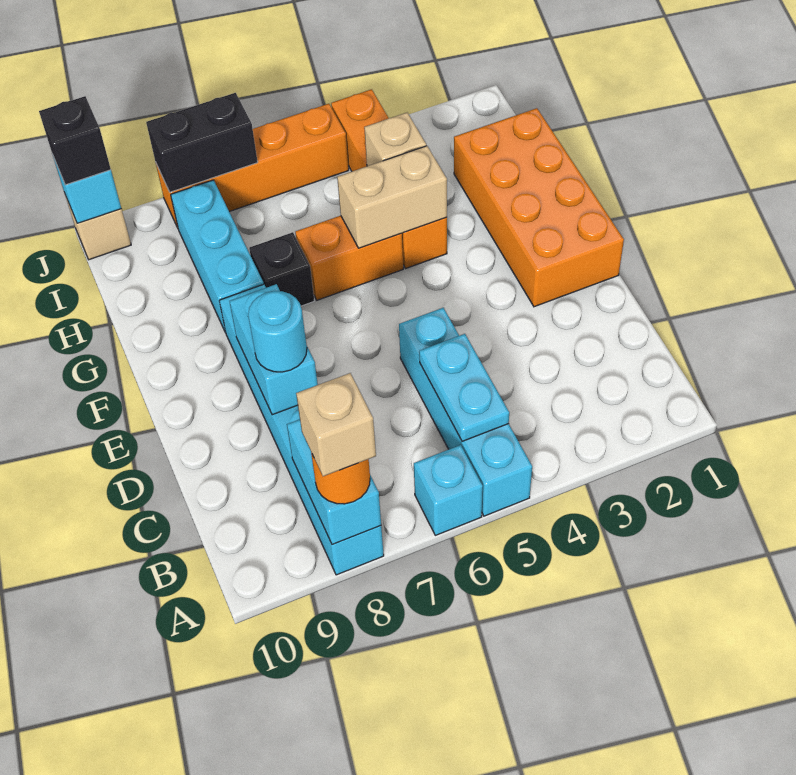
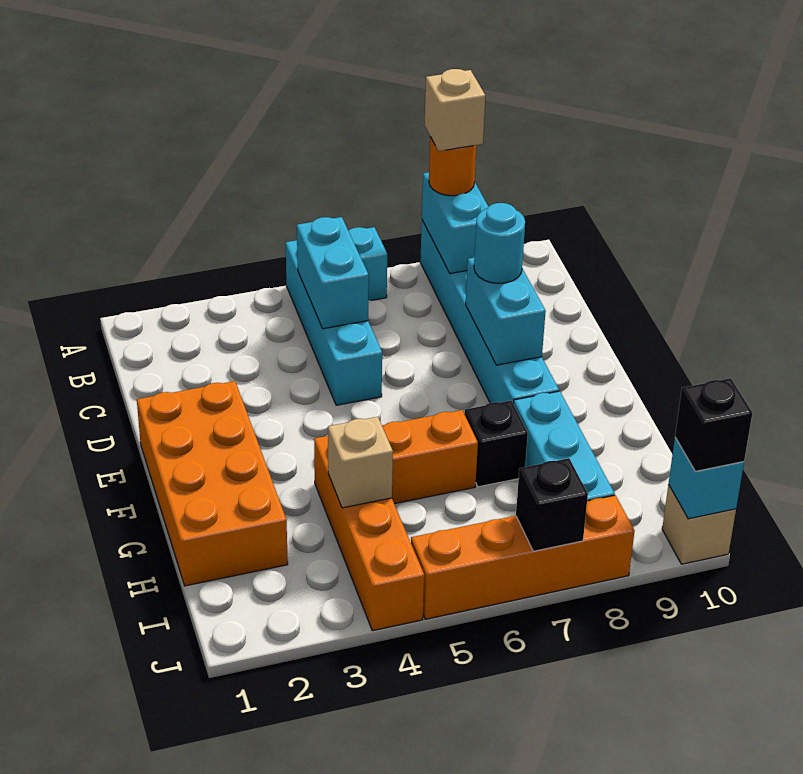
cyan plate B5:C5 level 2 -> cyan brick B5:C5 level 2
tan brick G4:G5 level 2 -> none
black brick J7:J8 level 2 -> black brick J7 level 2

